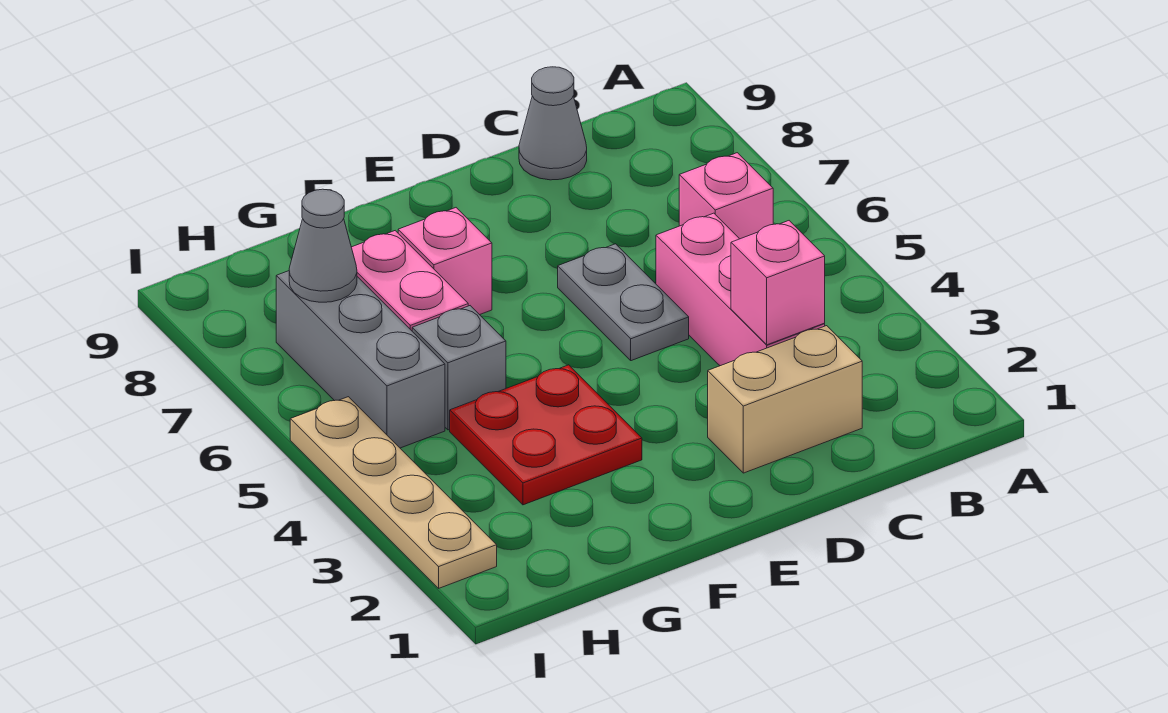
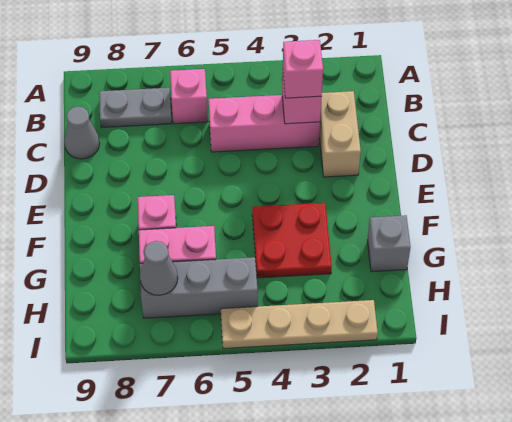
none -> pink brick C3 level 3
grey plate D5:D6 level 1 -> grey plate B7:B8 level 1
grey brick G5 level 1 -> grey brick G1 level 1

